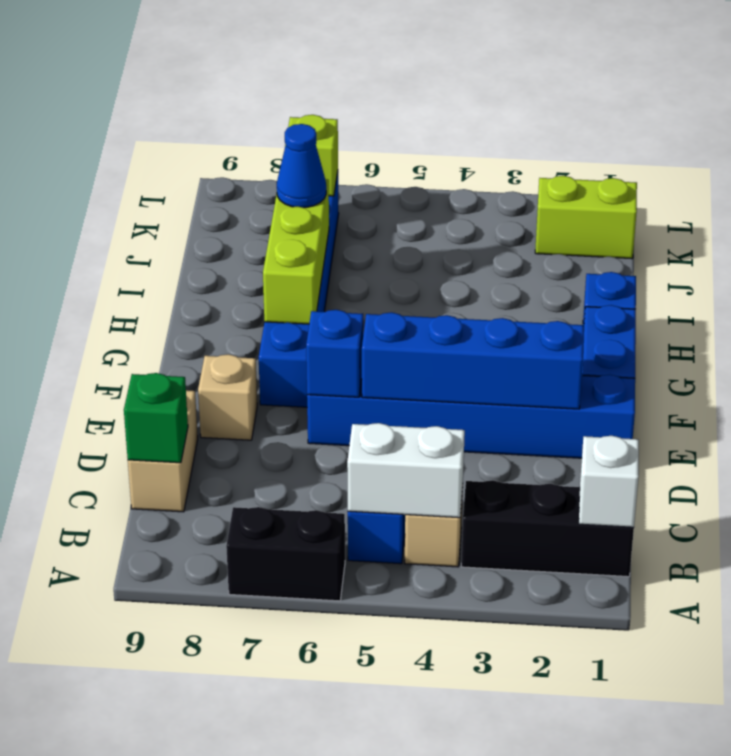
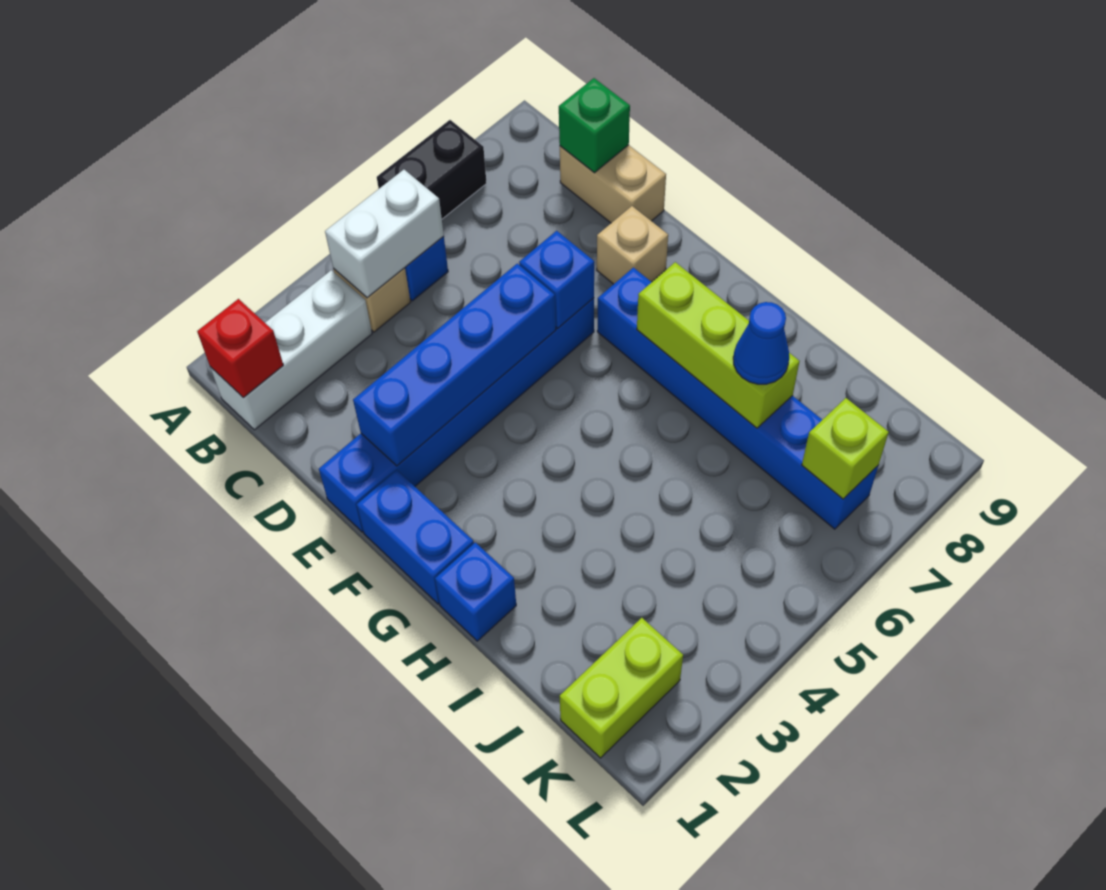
black brick B1:B3 level 1 -> white brick B1:B3 level 1
white brick B1 level 2 -> red brick B1 level 2

